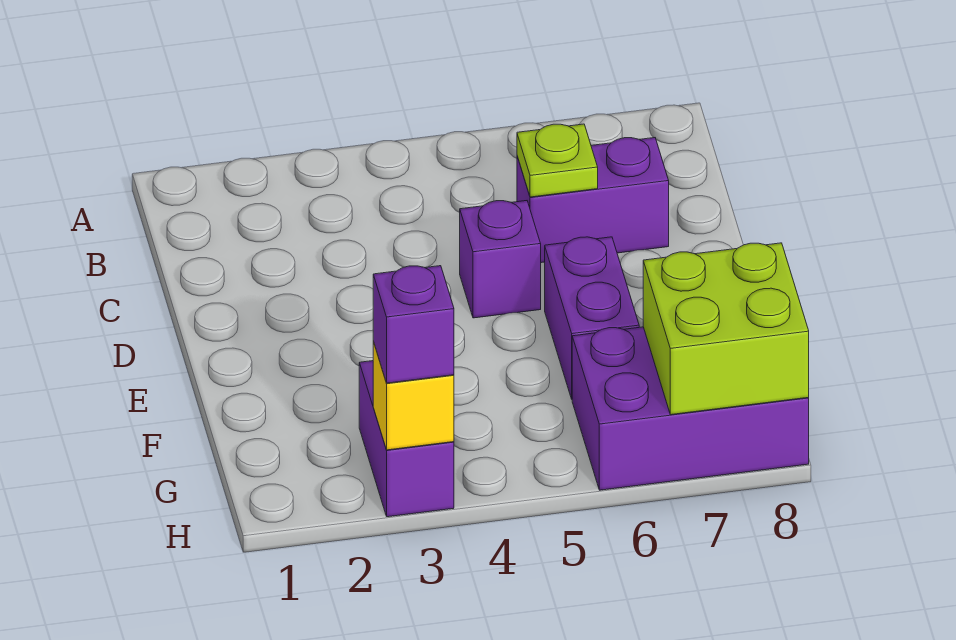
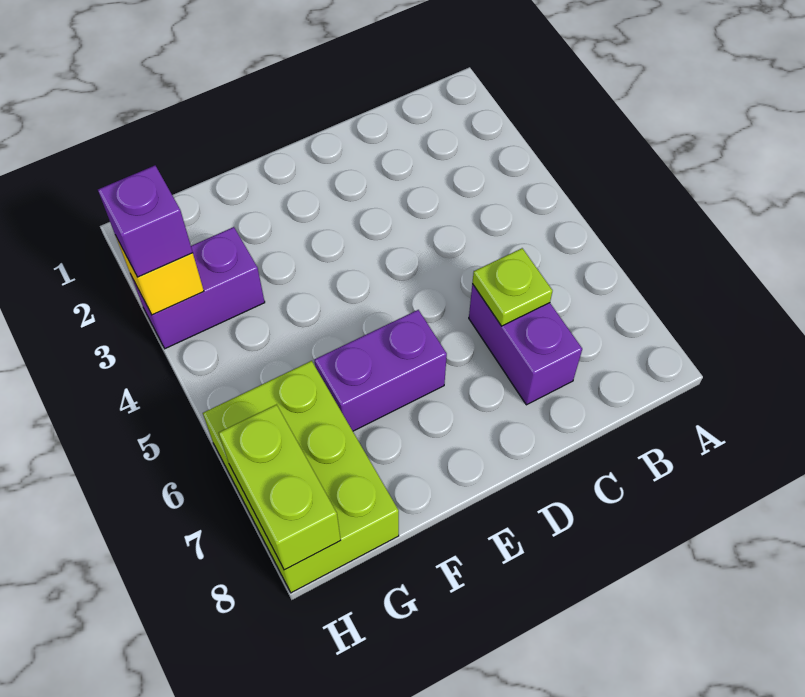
purple brick D5 level 1 -> none
purple brick G6:H8 level 1 -> lime brick G6:H8 level 1
lime brick G7:H8 level 2 -> lime brick H7:H8 level 2

